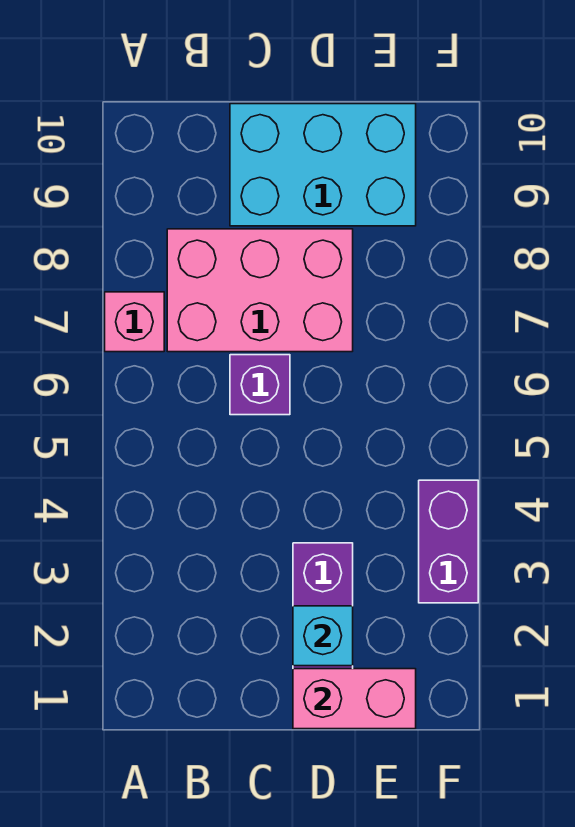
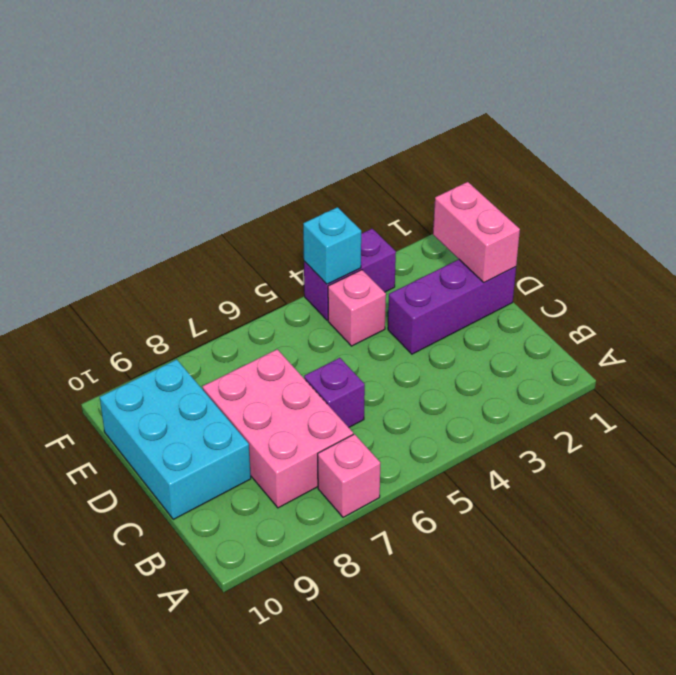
cyan brick D2 level 2 -> cyan brick F4 level 2
none -> pink brick E4 level 1

